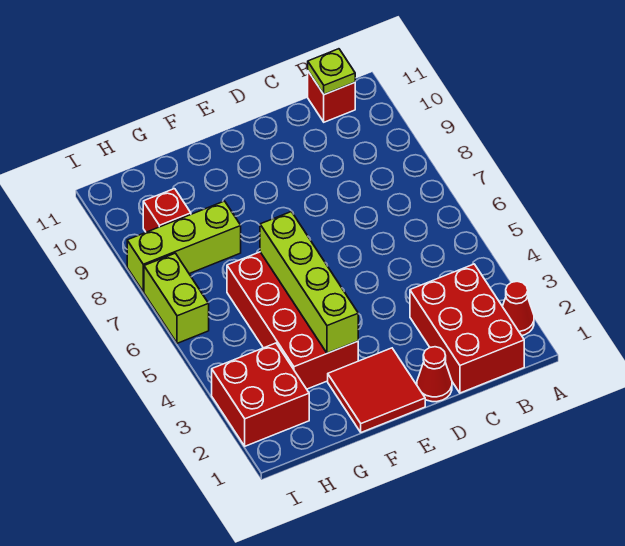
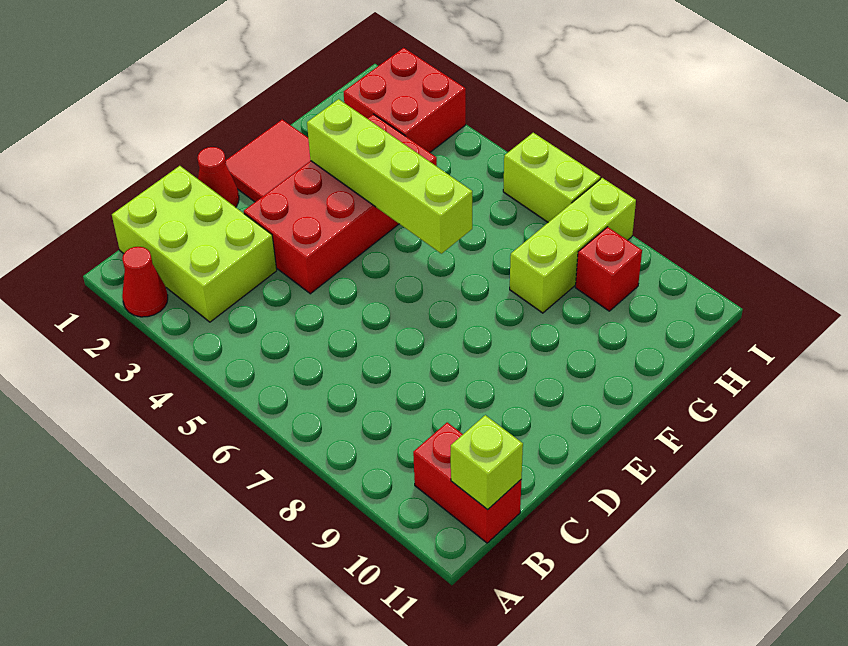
red brick B1:C3 level 1 -> lime brick B1:C3 level 1
red brick B11 level 1 -> red brick B10:B11 level 1
lime plate B11 level 2 -> lime brick B11 level 2
red brick F3:G6 level 1 -> red brick D3:G4 level 1

